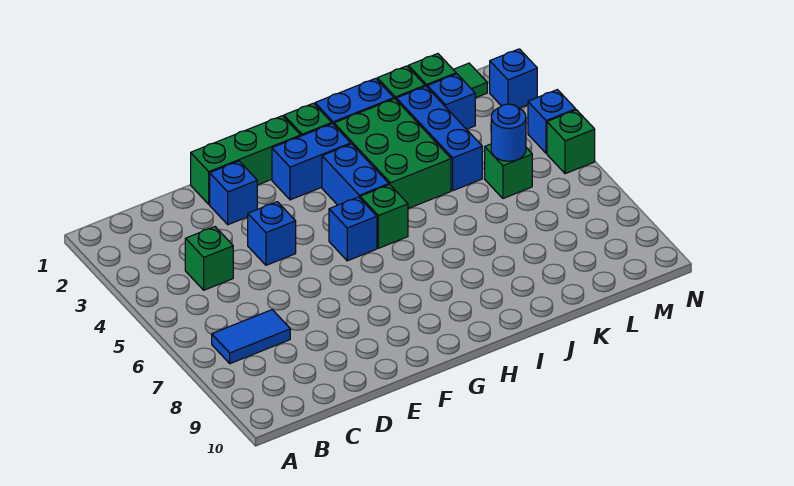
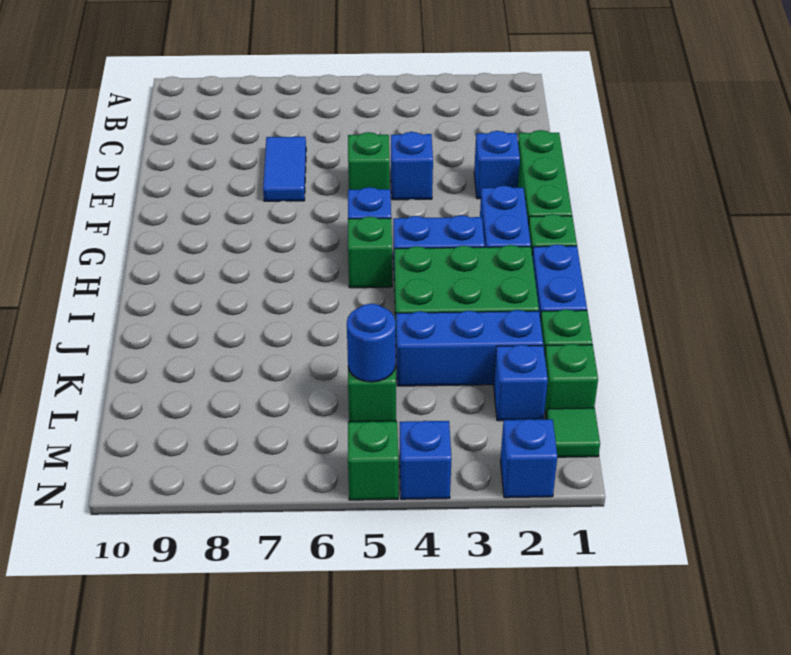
blue tile B7:C7 level 1 -> blue tile D7:E7 level 1
green brick C4 level 1 -> green brick E5 level 1

